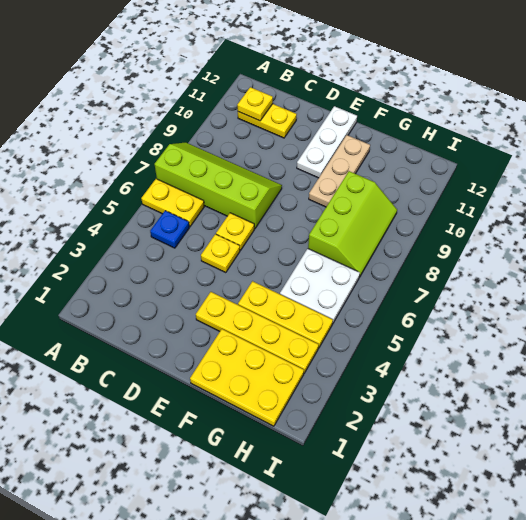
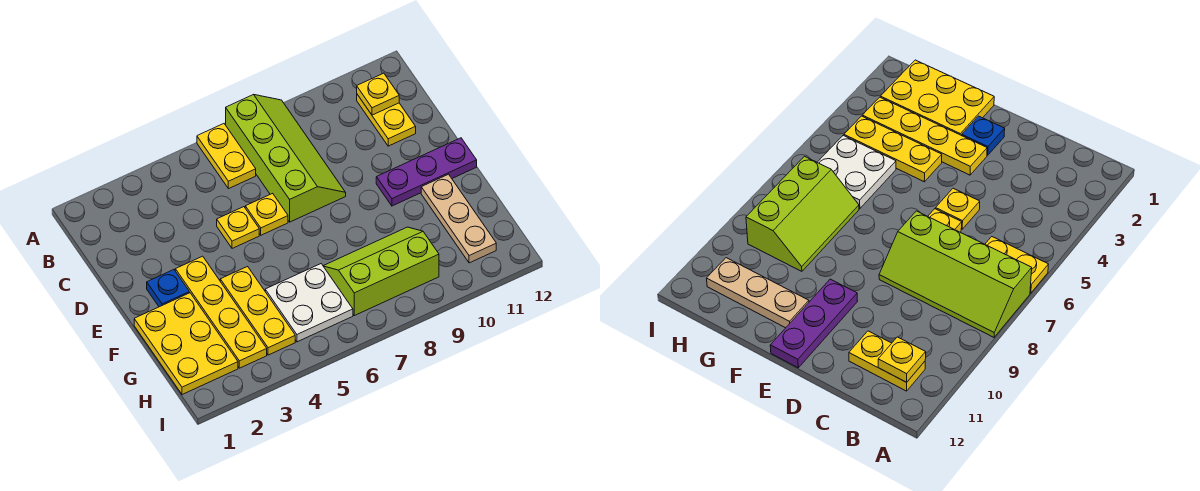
blue plate B5 level 1 -> blue plate E2 level 1
white plate E10:E12 level 1 -> purple plate E10:E12 level 1
tan plate F9:F11 level 1 -> tan plate F11:H11 level 1
lime slope G7:H9 level 1 top G -> lime slope G7:H9 level 1 top H

